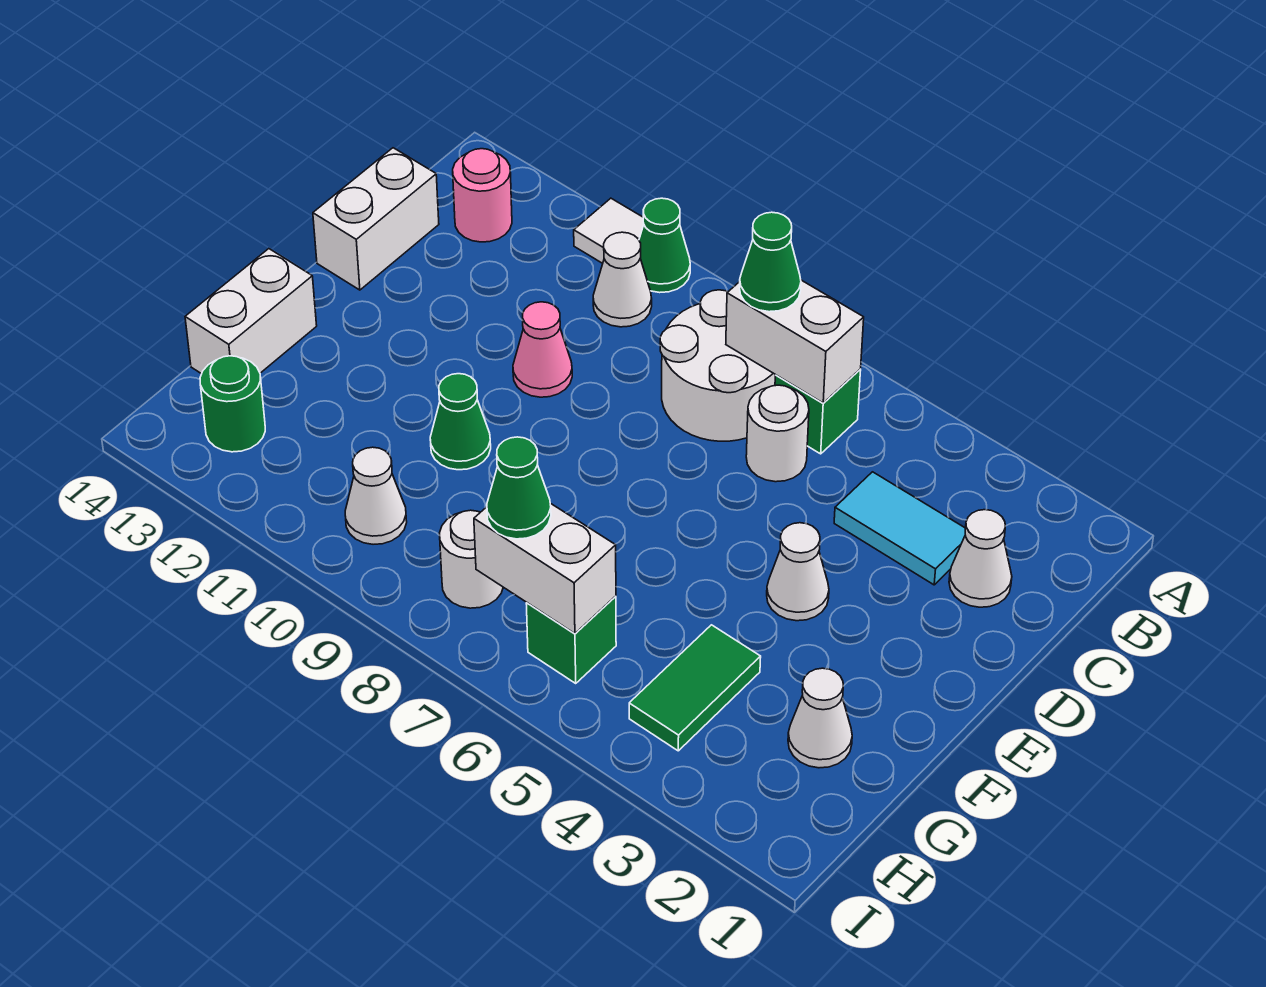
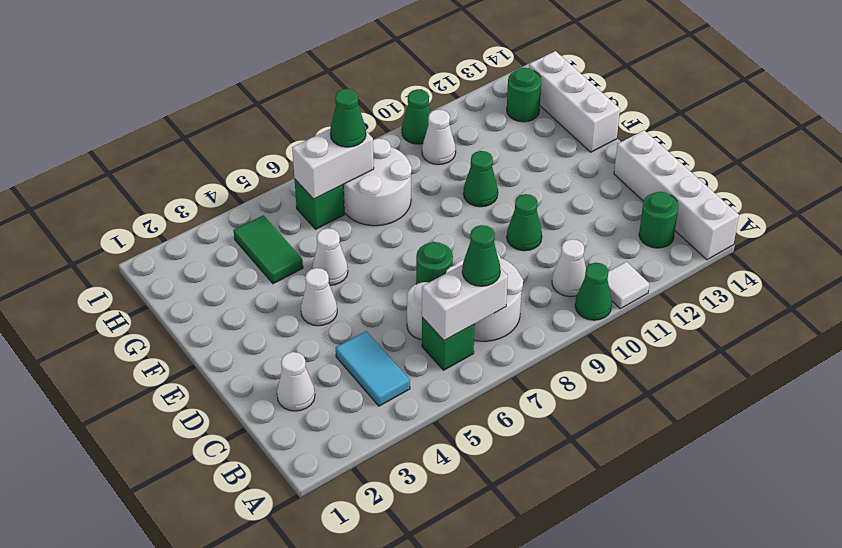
pink round brick B13 level 1 -> green round brick B13 level 1
cyan tile C3:C4 level 1 -> cyan tile B4:C4 level 1
white brick C14:D14 level 1 -> white brick A14:D14 level 1
none -> green round brick D7 level 1
pink cone D10 level 1 -> green cone D10 level 1
white brick F14:G14 level 1 -> white brick F14:H14 level 1
white cone G2 level 1 -> white cone F5 level 1
white round brick H8 level 1 -> white round brick G7:H8 level 1
none -> green cone I10 level 1

